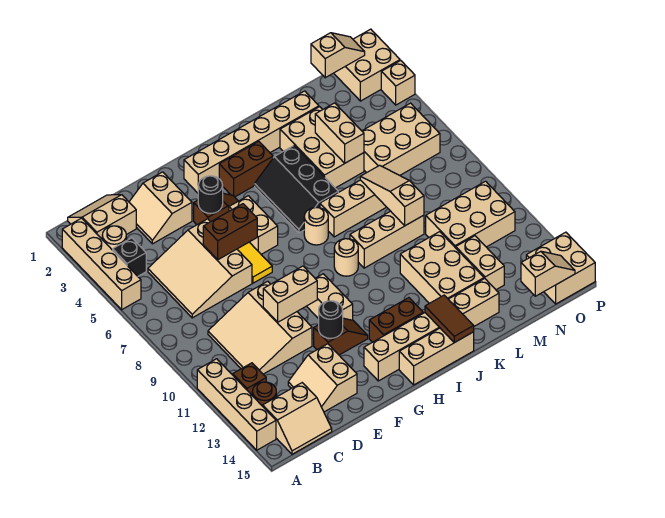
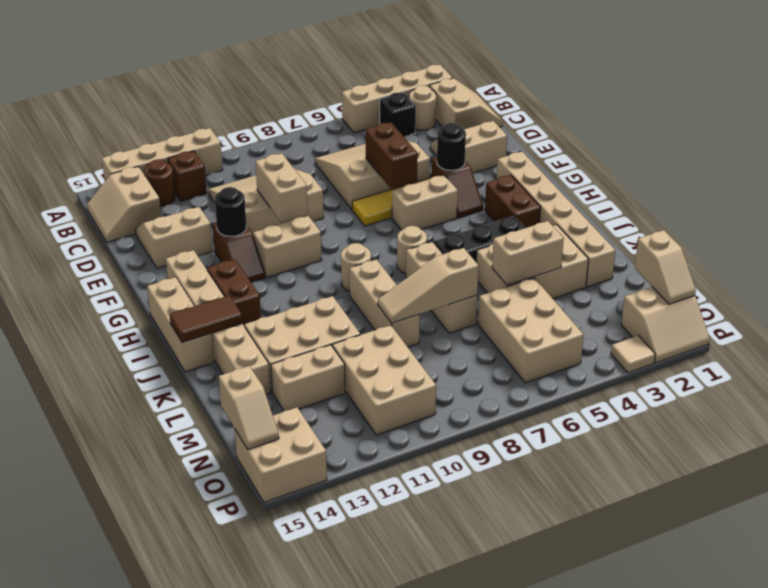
tan slope L7:L9 level 2 top 9 -> tan slope L7:L9 level 2 top 7
tan brick O1:P2 level 1 -> tan slope O1:P2 level 1 top O
tan brick P3 level 1 -> tan tile P3 level 1

